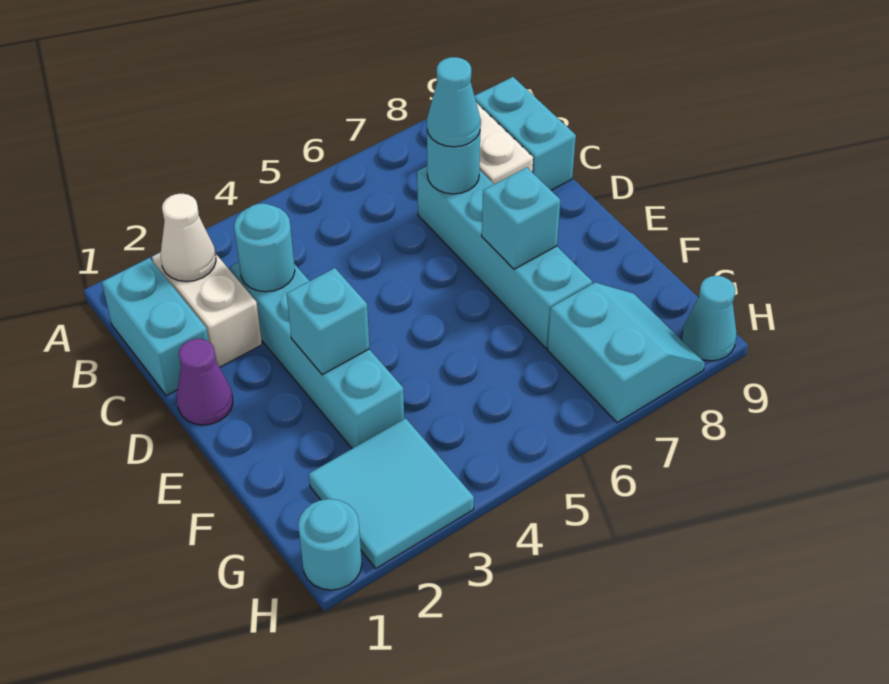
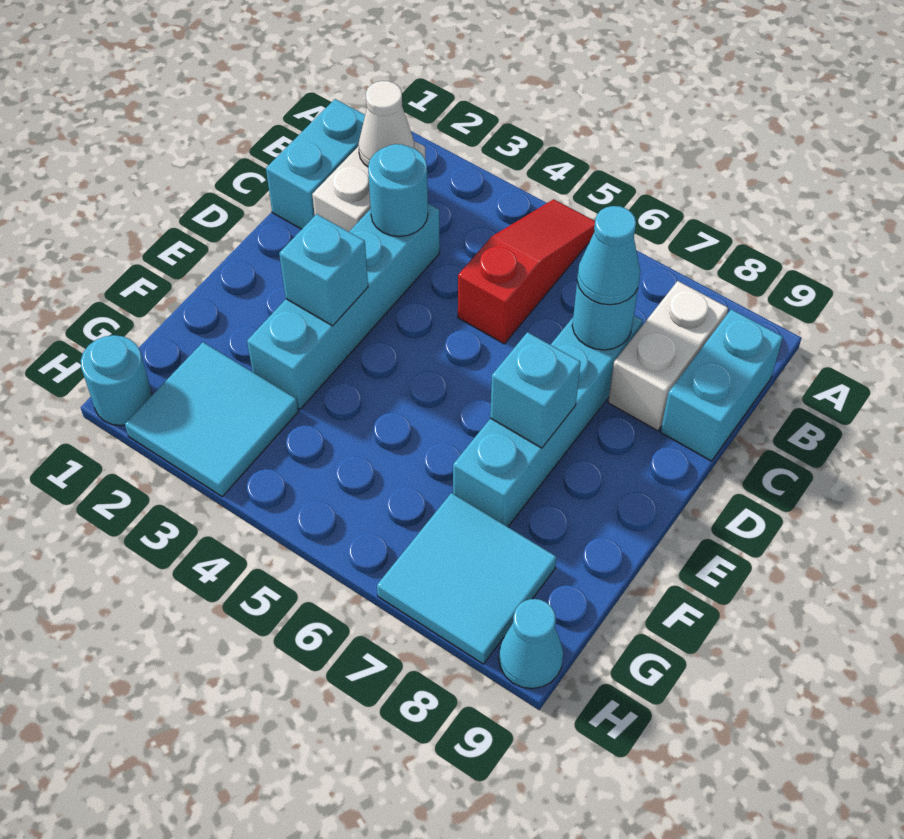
none -> red slope A5:C5 level 1 top C
purple cone D1 level 1 -> none
cyan slope G7:H8 level 1 top 7 -> cyan tile G7:H8 level 1

